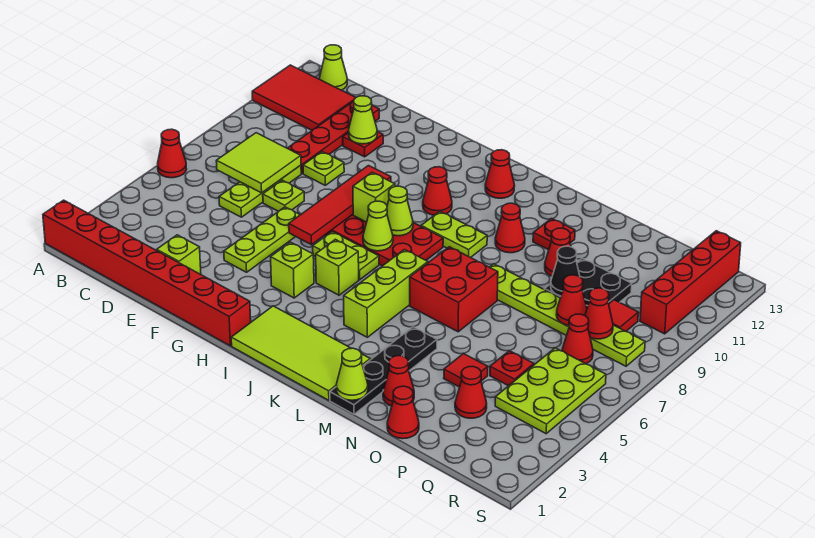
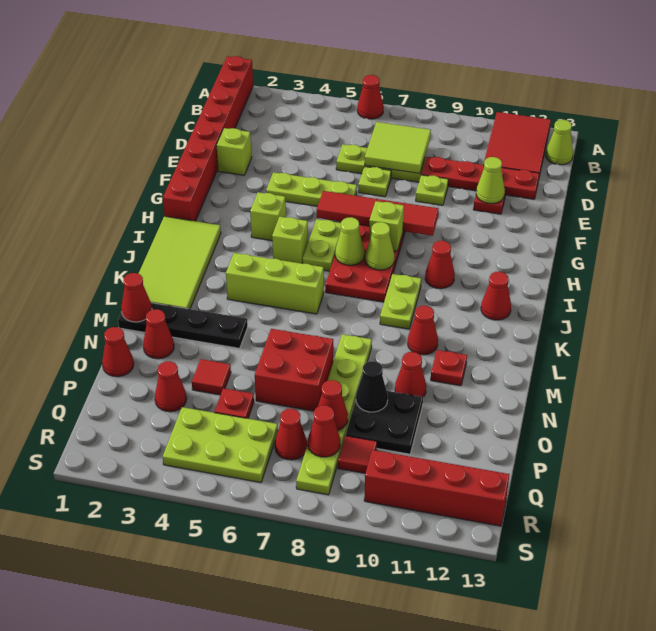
red brick L6:M7 level 1 -> red brick N6:O7 level 1
lime cone M1 level 2 -> red cone M1 level 2

